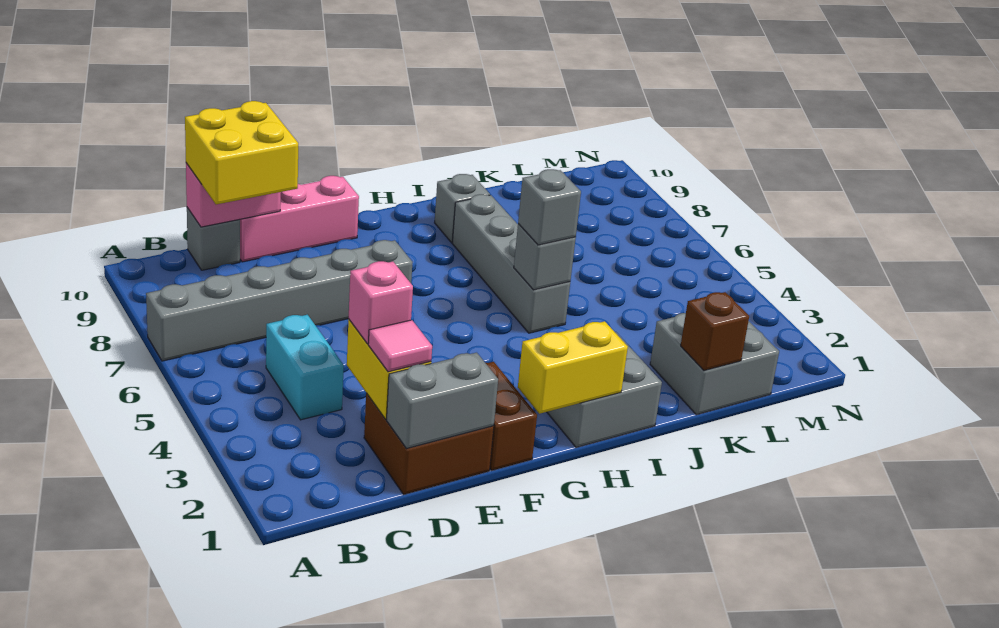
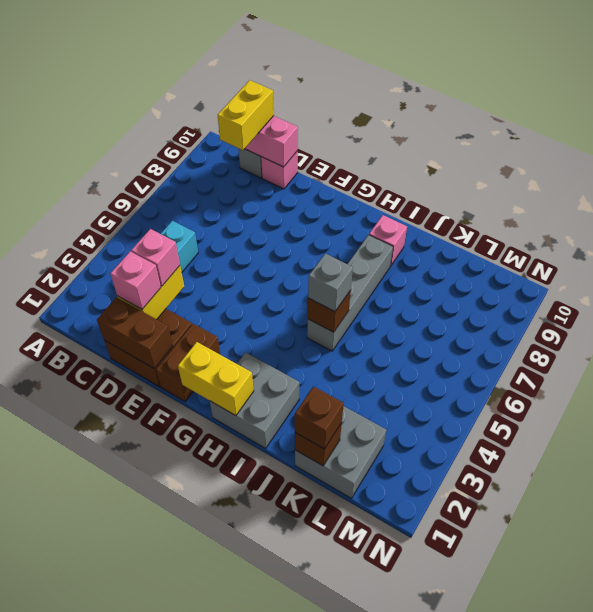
grey brick A7:F7 level 1 -> none
yellow brick C9:D10 level 3 -> yellow brick C9:C10 level 3
grey brick D1:E1 level 2 -> brown brick D1:E1 level 2
pink tile D2 level 3 -> pink brick D2 level 3
pink brick D10:F10 level 1 -> pink brick D10 level 1
grey brick I5 level 2 -> brown brick I5 level 2
grey brick I9 level 1 -> pink brick I9 level 1
none -> brown brick K1 level 3

